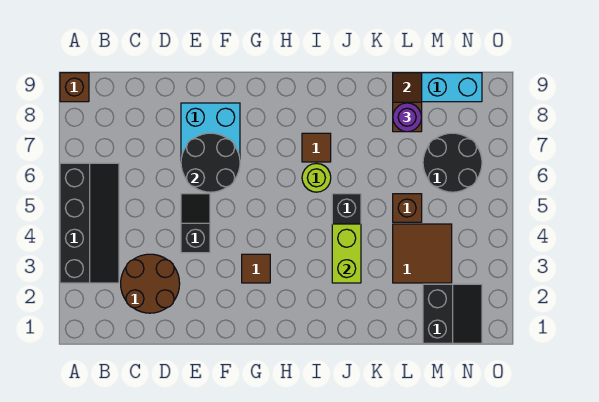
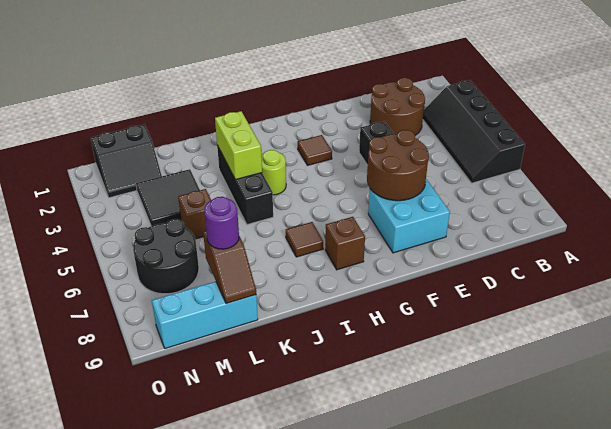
brown brick A9 level 1 -> brown brick H8 level 1
black round brick E6:F7 level 2 -> brown round brick E6:F7 level 2
lime round brick I6 level 1 -> lime round brick I4 level 1
brown tile L3:M4 level 1 -> black tile L3:M4 level 1
black slope M1:N2 level 1 top M -> black slope M1:N2 level 1 top 1

